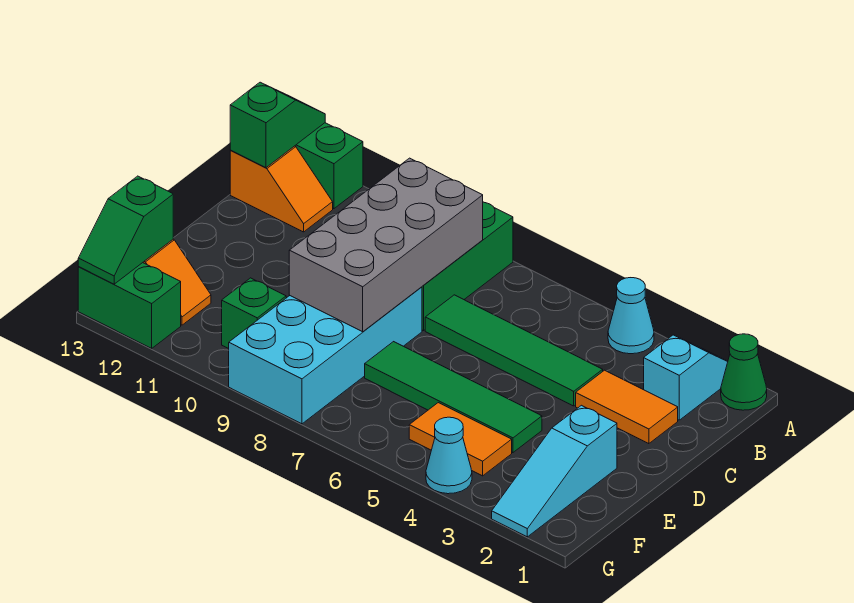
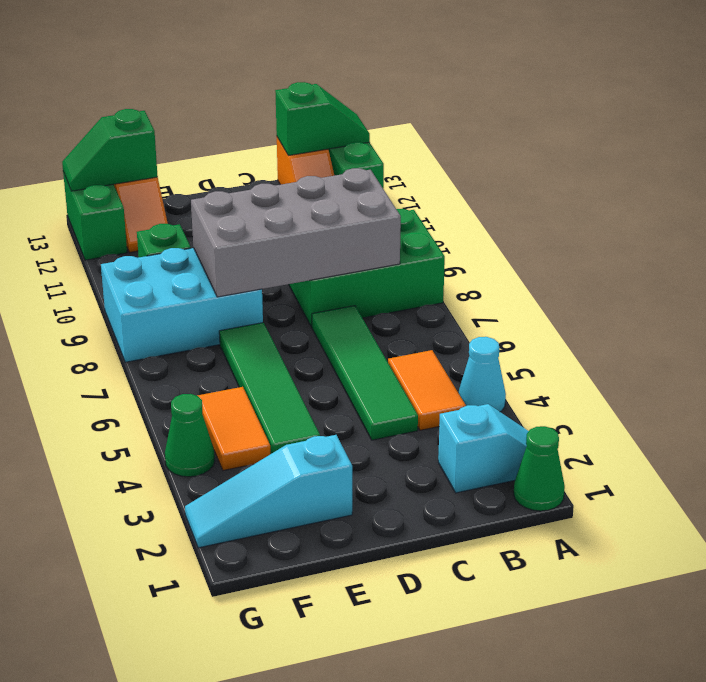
orange tile C2:C3 level 1 -> orange tile B4:B5 level 1
cyan brick D8:G9 level 1 -> cyan brick E8:G9 level 1
cyan cone G4 level 1 -> green cone G4 level 1

